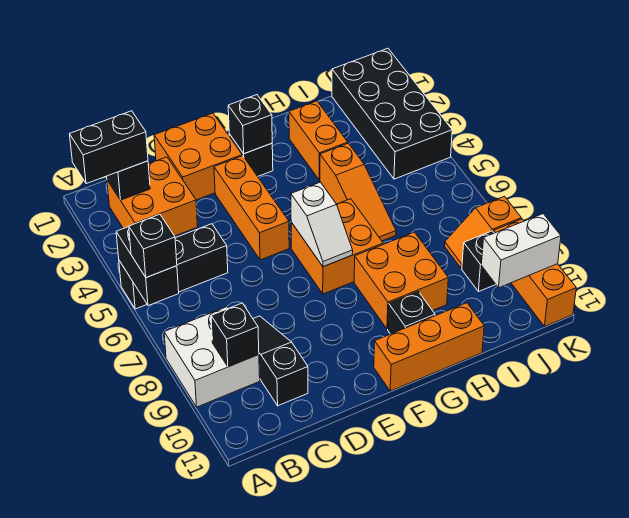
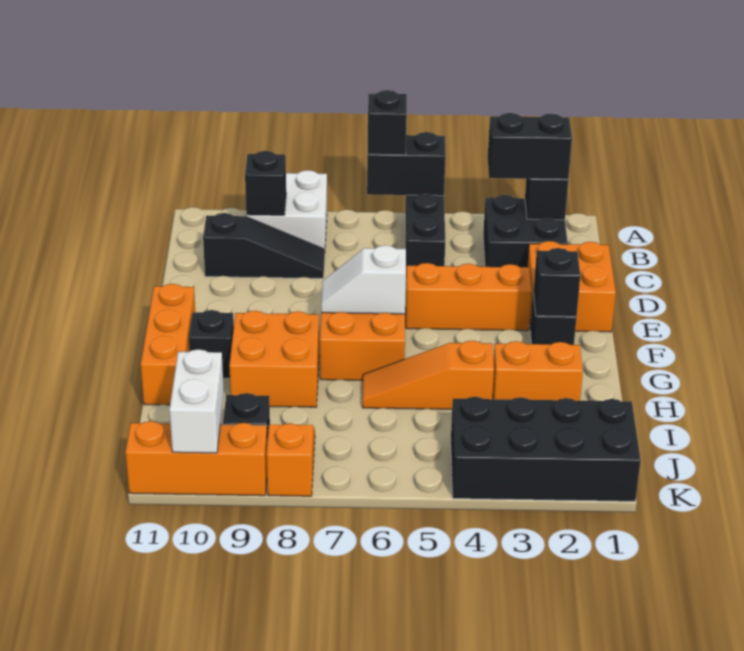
black brick A2:B2 level 3 -> black brick B2:B3 level 3
orange brick B2:C3 level 1 -> black brick B2:C3 level 1

